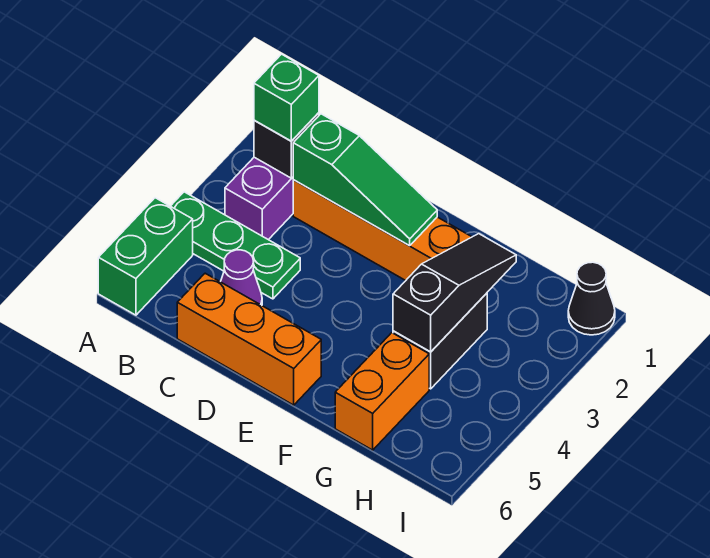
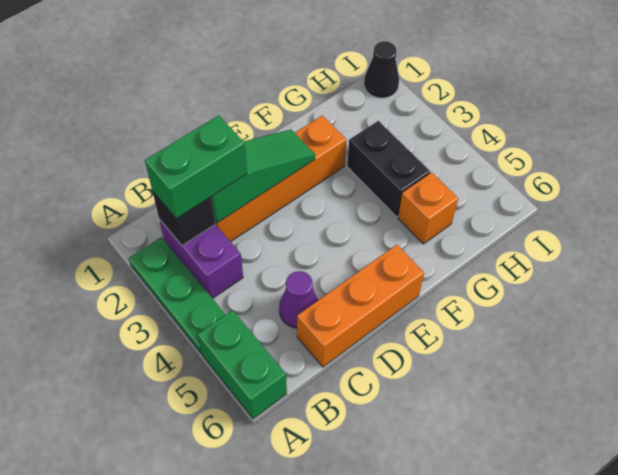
green plate A4:C4 level 1 -> green plate A2:A4 level 1
green brick B2 level 3 -> green brick B2:C2 level 3
black slope G2:G4 level 2 top 4 -> none
orange brick G5:G6 level 1 -> orange brick G5 level 1

